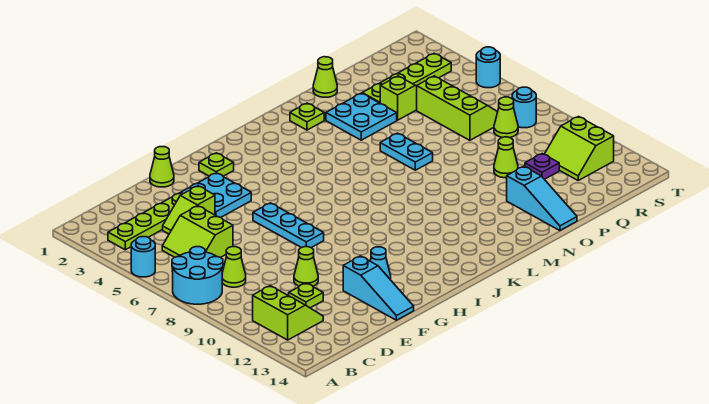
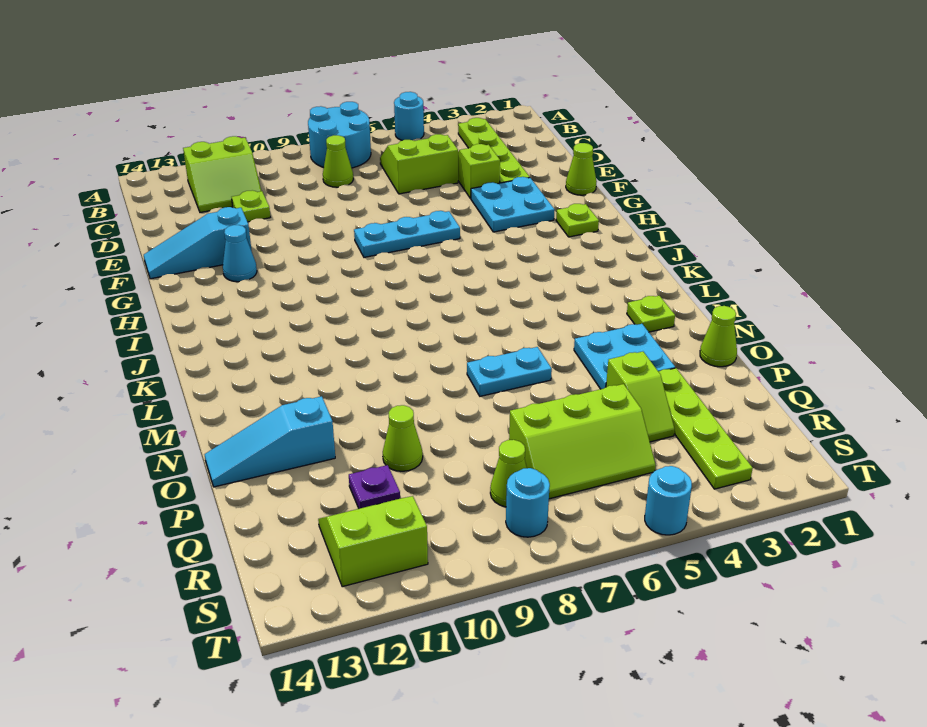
lime cone E10 level 1 -> none

